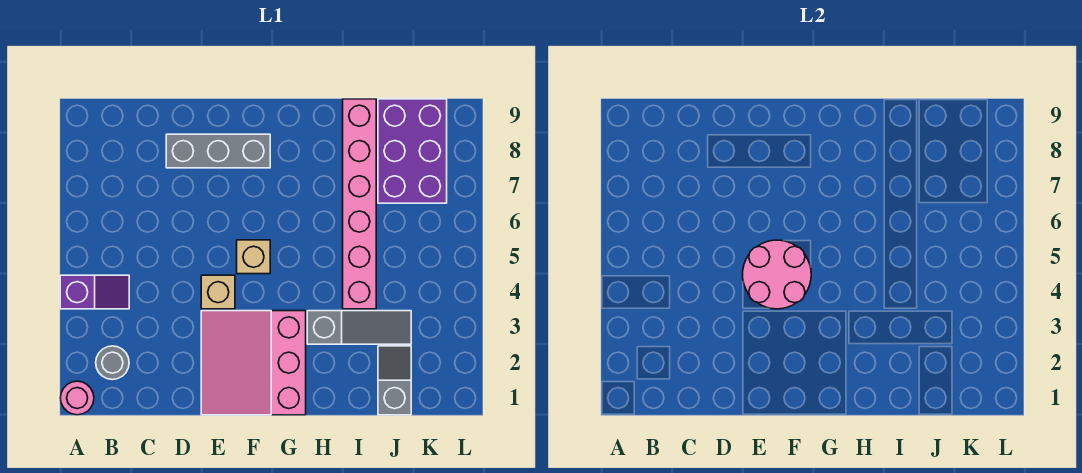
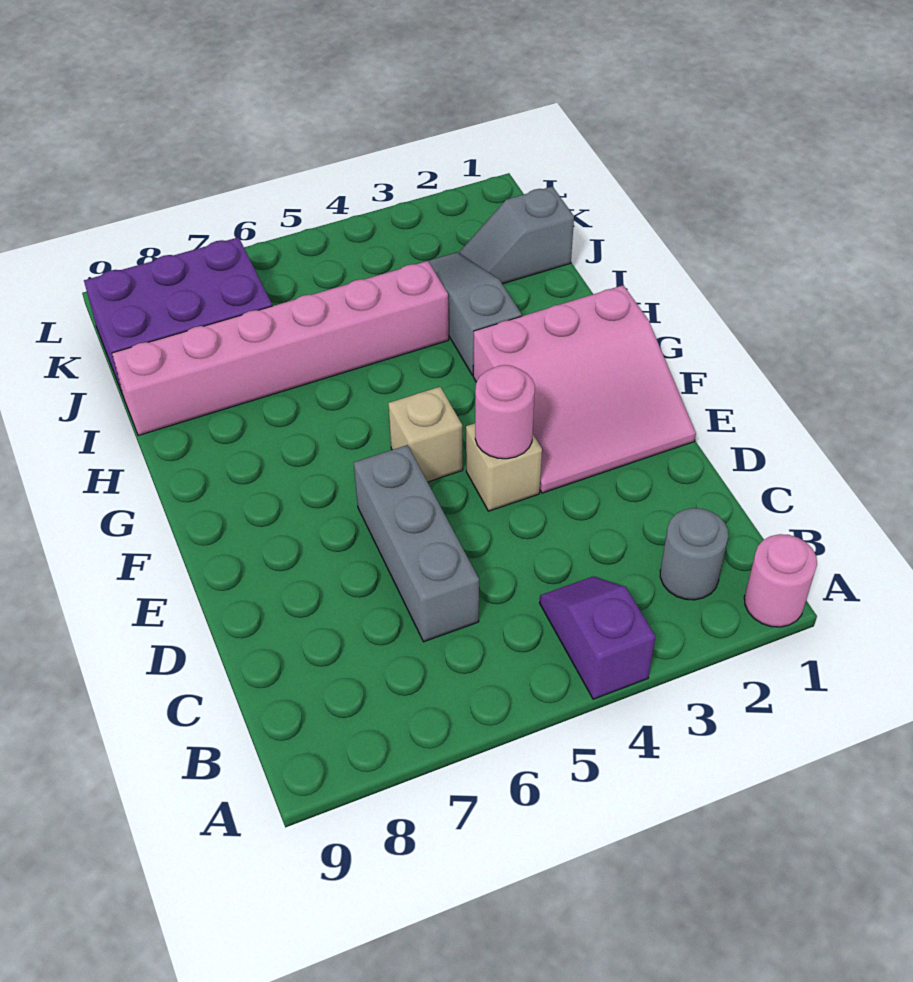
grey brick D8:F8 level 1 -> grey brick C6:E6 level 1
pink round brick E4:F5 level 2 -> pink round brick E4 level 2

